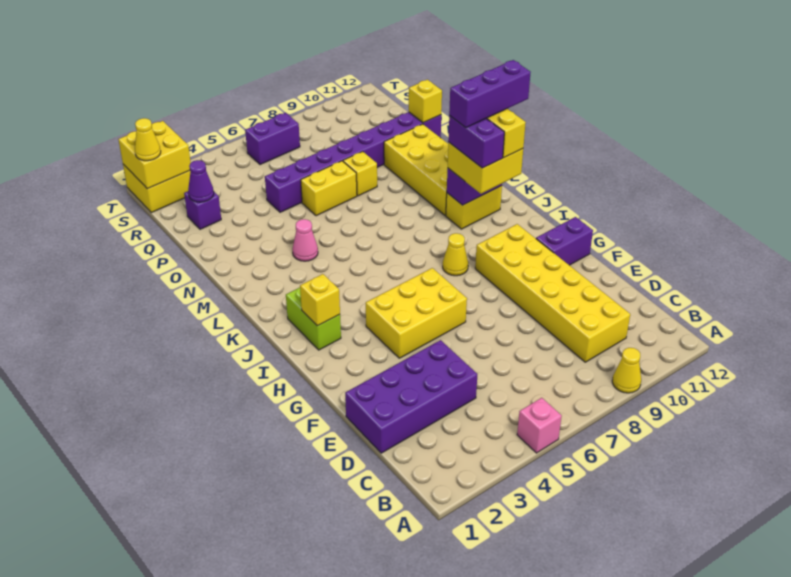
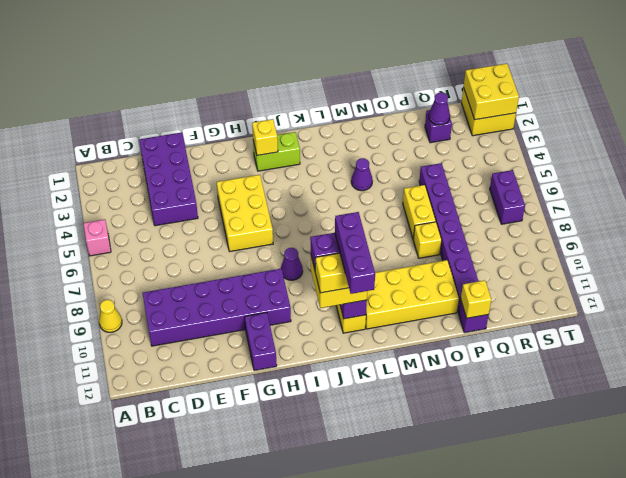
yellow brick C9:H10 level 1 -> purple brick C9:H10 level 1
yellow cone I8 level 1 -> purple cone I8 level 1
pink cone M4 level 1 -> purple cone M4 level 1
yellow cone S1 level 3 -> none

